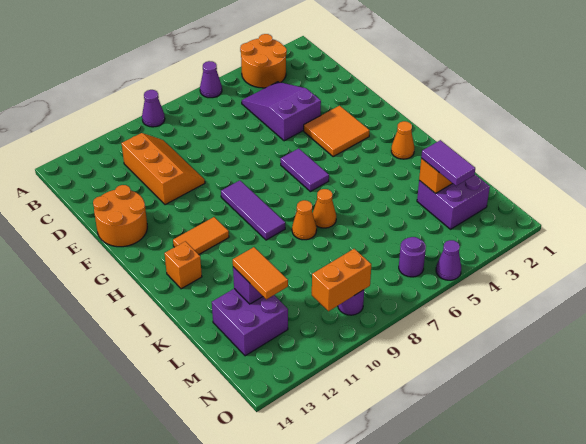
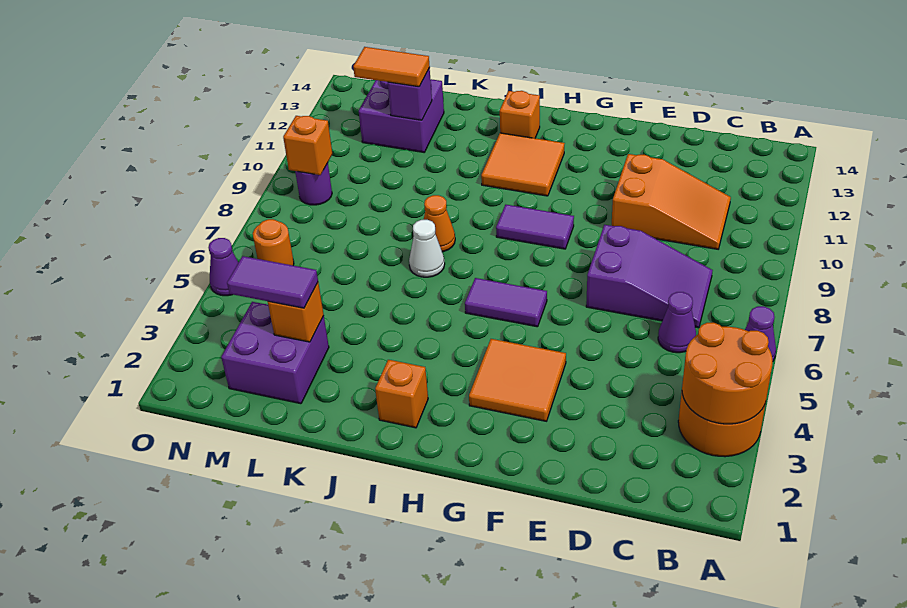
purple cone A9 level 1 -> purple cone C6 level 1
purple slope C4:E5 level 1 top E -> purple slope C7:E8 level 1 top E
orange slope C10:E11 level 1 top 11 -> orange slope C10:E11 level 1 top E
orange round brick E13:F14 level 1 -> orange round brick A3:B4 level 2
purple tile G9:I9 level 1 -> purple tile G9:H9 level 1
orange tile H11:H12 level 1 -> orange tile H11:I12 level 1
orange cone I2 level 1 -> orange brick I2 level 1
orange cone J7 level 1 -> white cone J7 level 1
purple round brick N6 level 1 -> orange round brick N6 level 1
orange brick N9:N10 level 2 -> orange brick N9 level 2

